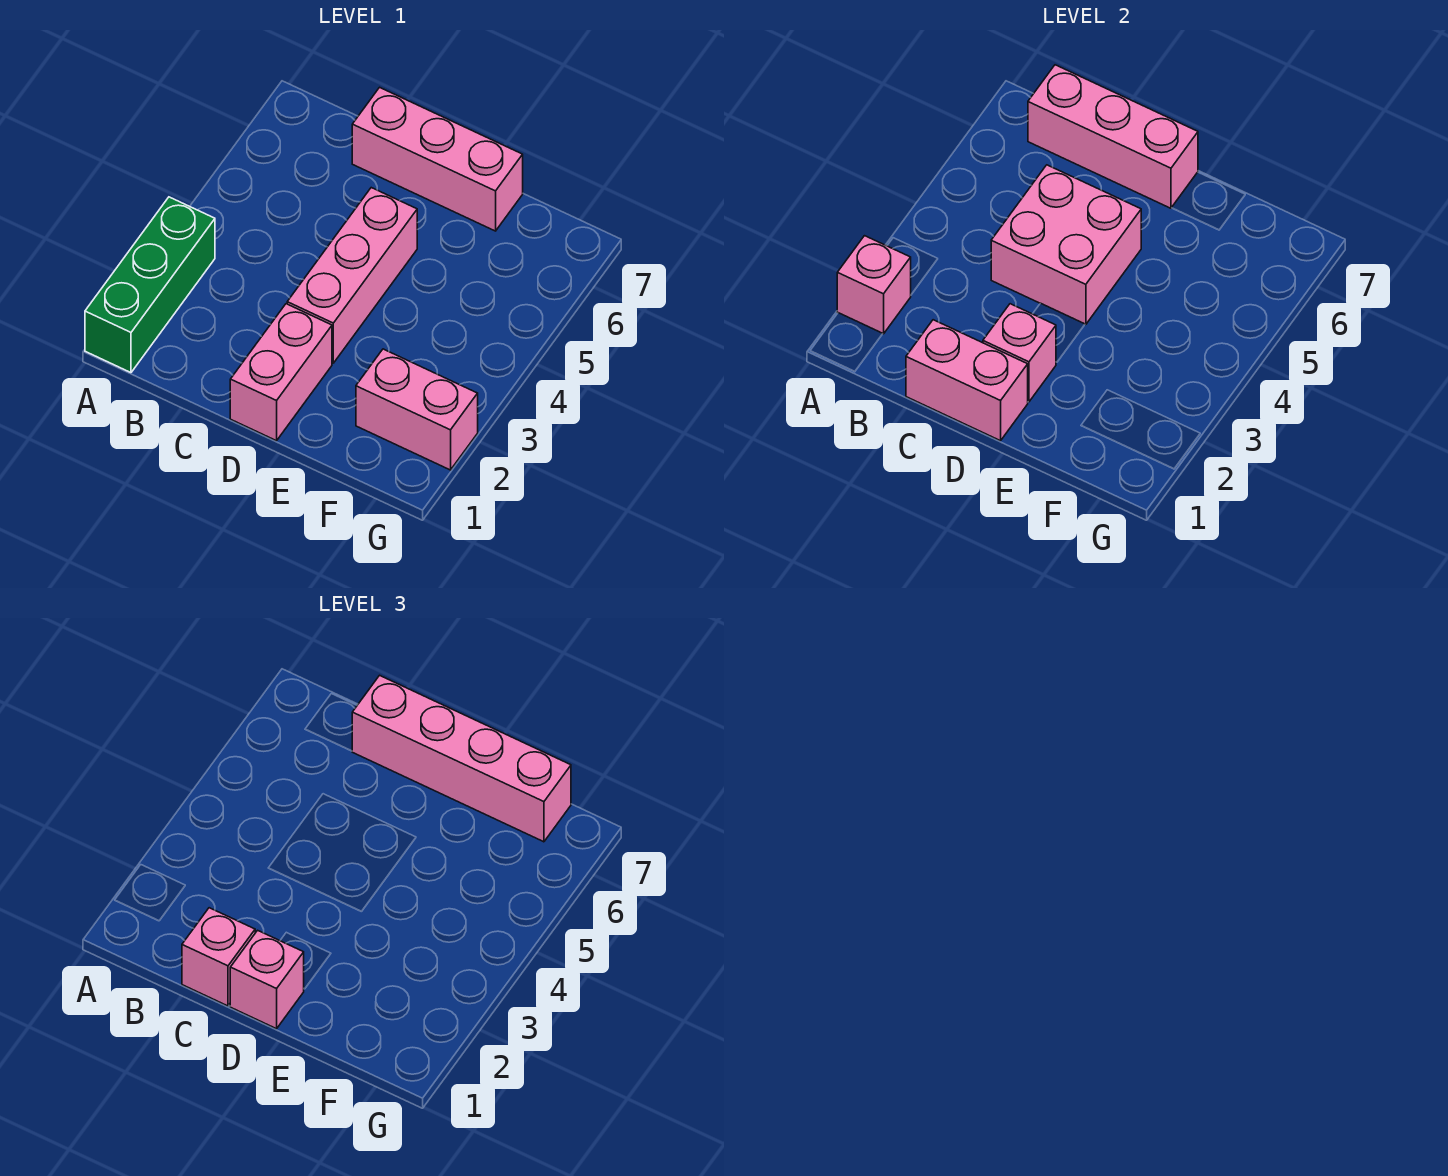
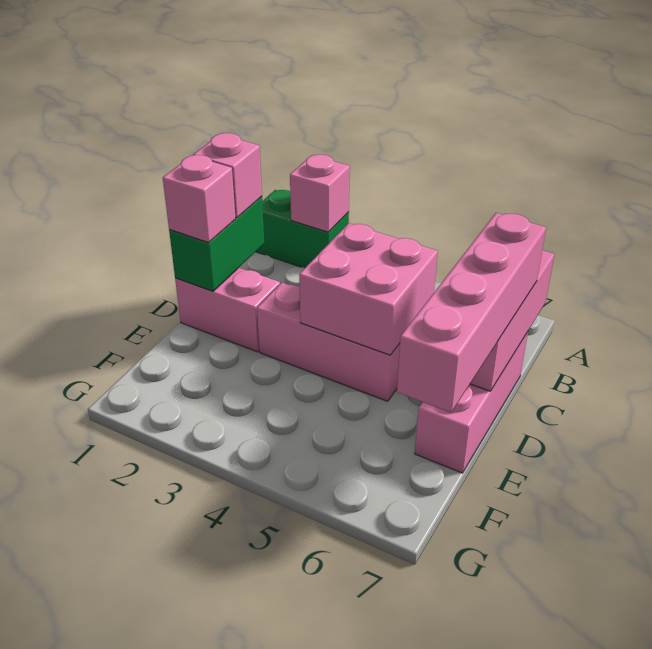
green brick A1:A3 level 1 -> green brick A1:A2 level 1
pink brick C1:D1 level 2 -> green brick C1:D1 level 2
pink brick D2 level 2 -> none
pink brick F2:G2 level 1 -> none

